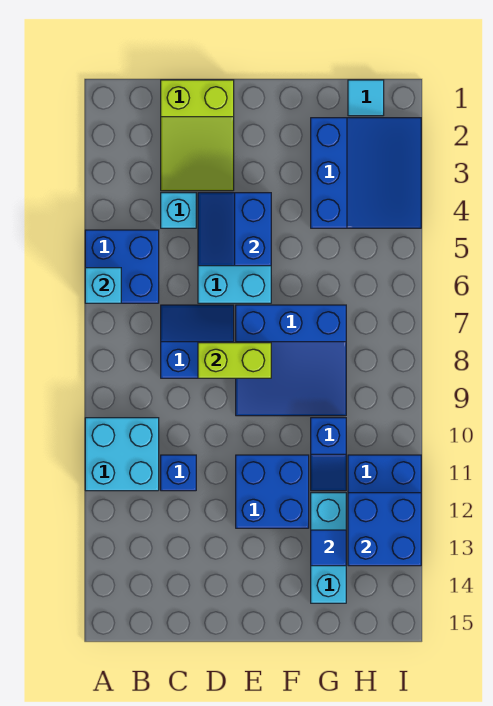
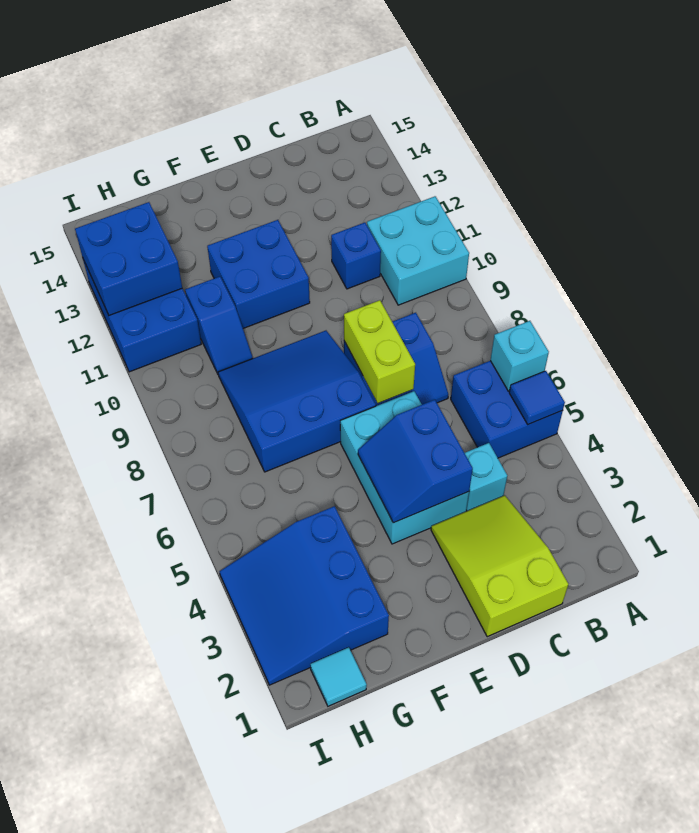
blue slope D4:E5 level 2 top E -> blue slope D4:E5 level 2 top D
lime brick D8:E8 level 2 -> lime brick D7:D8 level 2
blue slope G10:G11 level 1 top 10 -> blue slope G10:G11 level 1 top 11
cyan brick G12:G14 level 1 -> none
blue tile G13 level 2 -> blue tile A5 level 2

